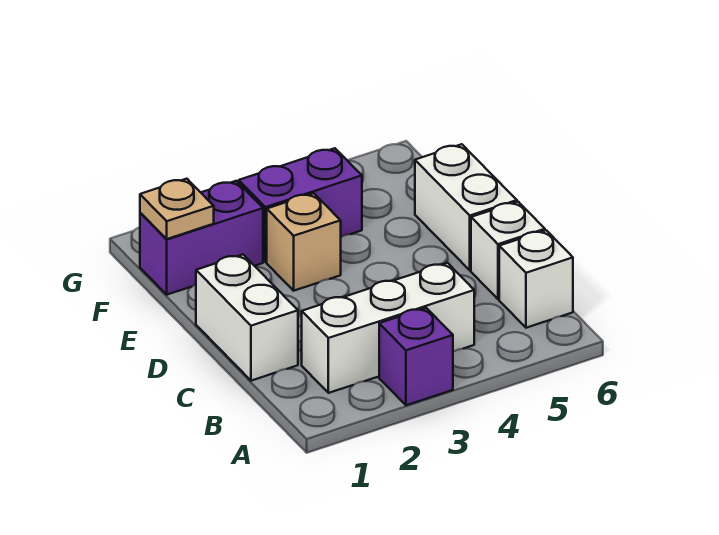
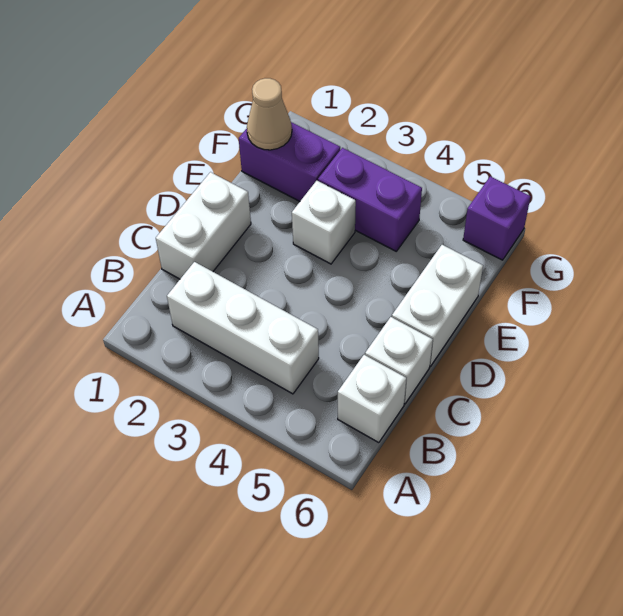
purple brick A3 level 1 -> purple brick G6 level 1
tan brick E3 level 1 -> white brick E3 level 1
tan plate F1 level 2 -> tan cone F1 level 2

